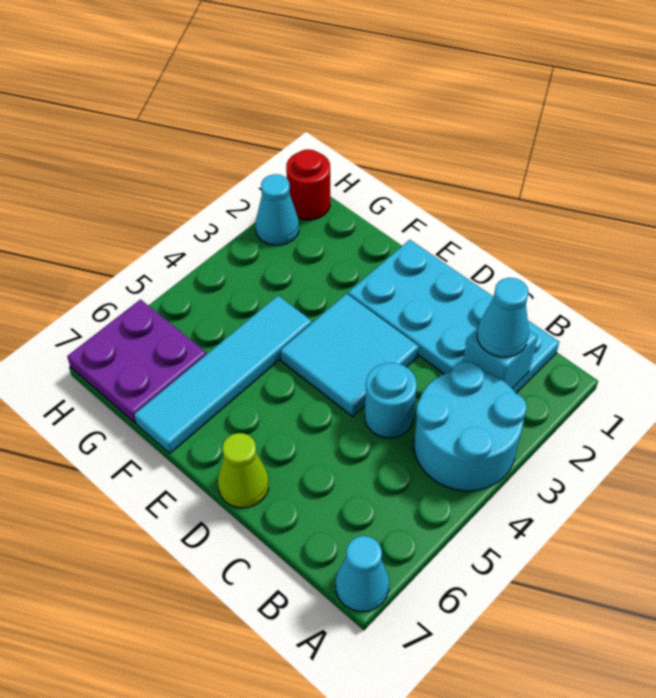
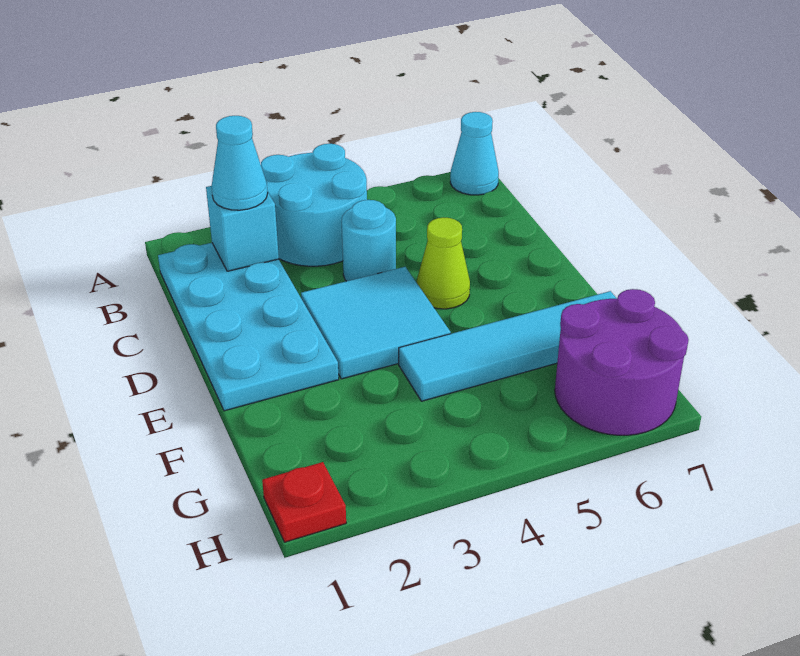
lime cone D7 level 1 -> lime cone D5 level 1
purple plate G6:H7 level 1 -> purple round brick G6:H7 level 1
red round brick H1 level 1 -> red plate H1 level 1
cyan cone H2 level 1 -> none

